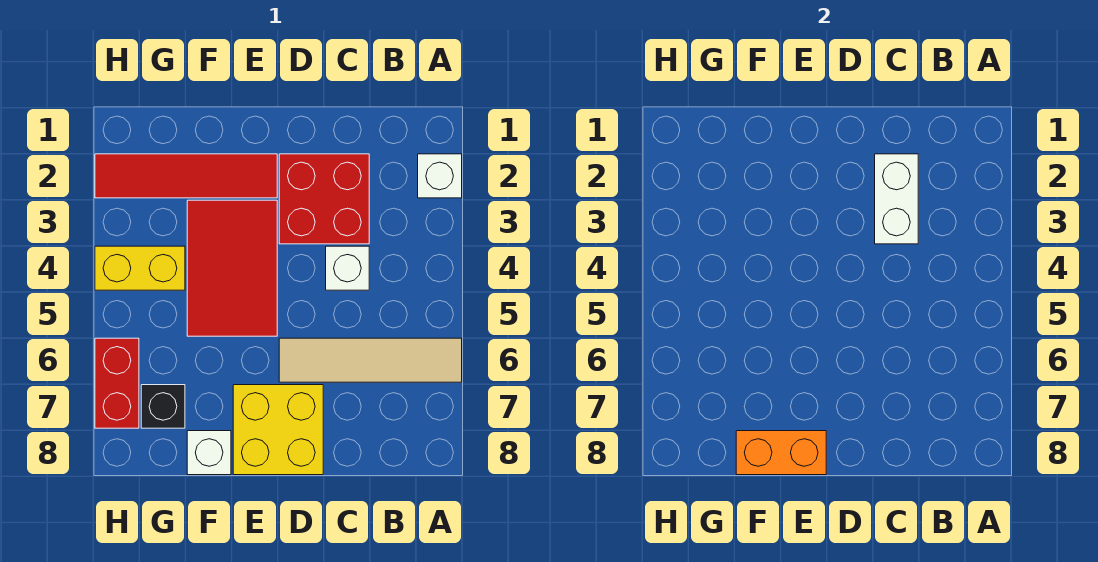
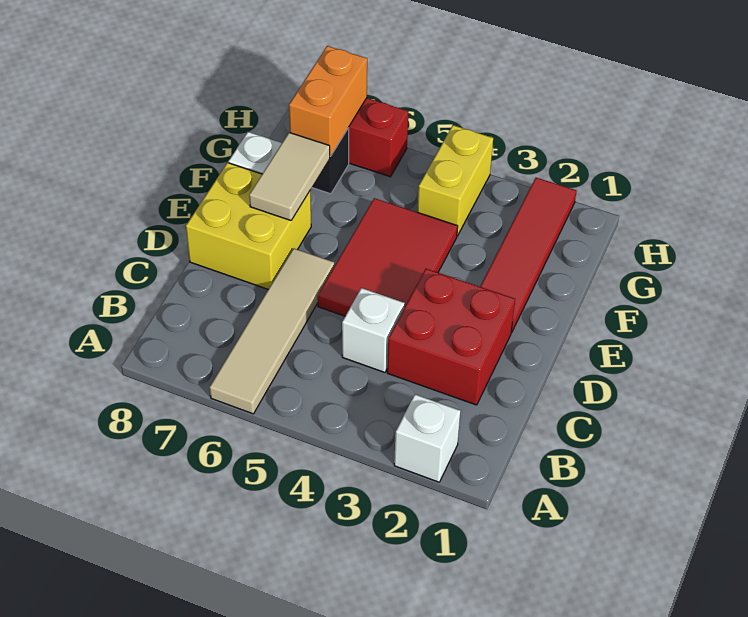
white brick C2:C3 level 2 -> none
red tile E3:F5 level 1 -> red tile D4:F5 level 1
none -> tan tile E7:F7 level 2
orange brick E8:F8 level 2 -> orange brick G7:H7 level 2

